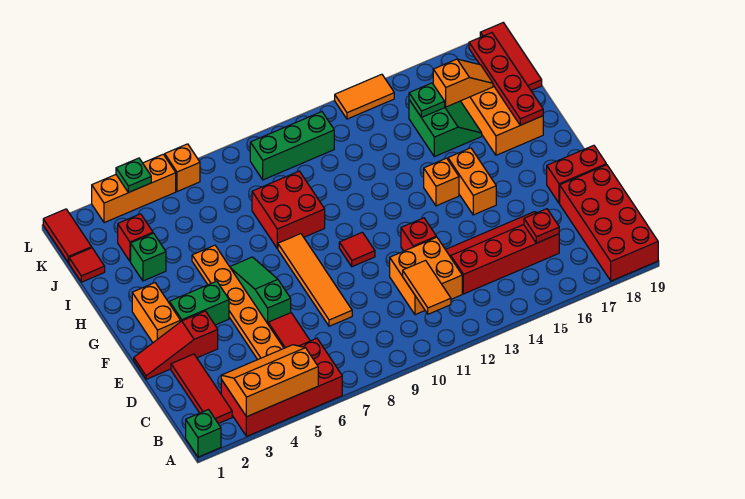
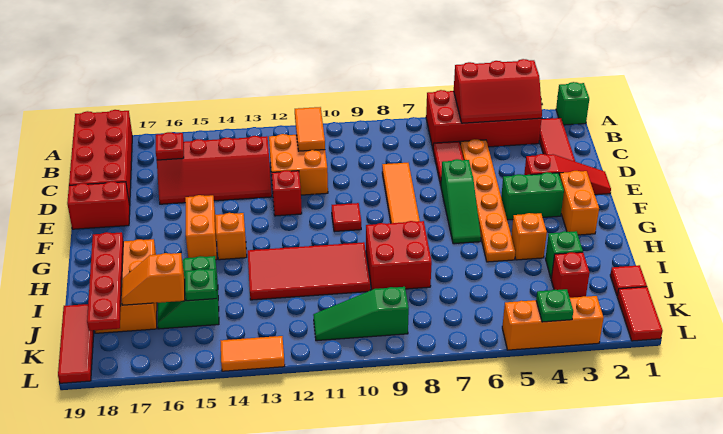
orange slope A3:B5 level 2 top A -> red slope A3:B5 level 2 top A
none -> red tile H10:I13 level 1
green brick K9:K11 level 1 -> green slope K9:K11 level 1 top 9
orange brick L6 level 1 -> orange brick H4 level 1

